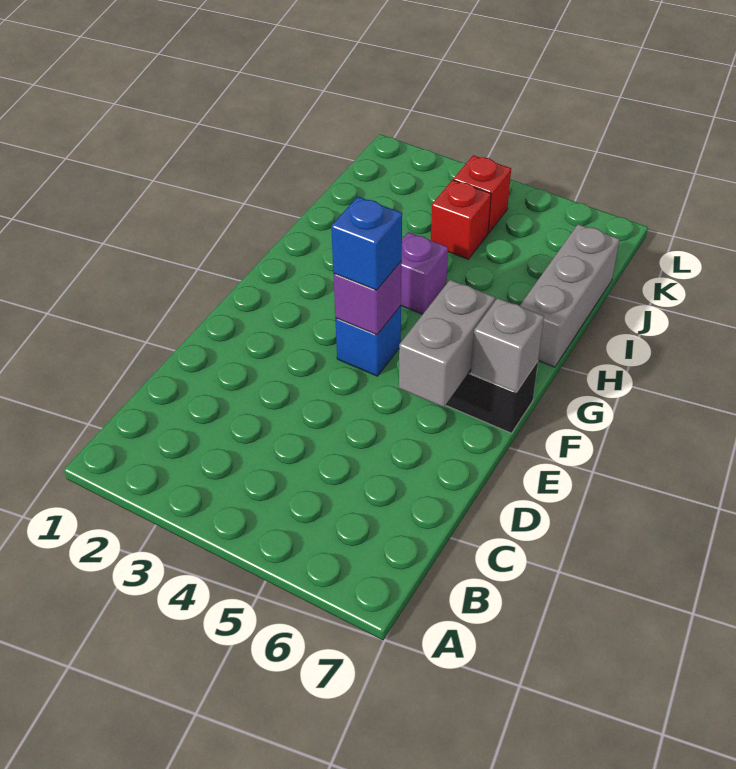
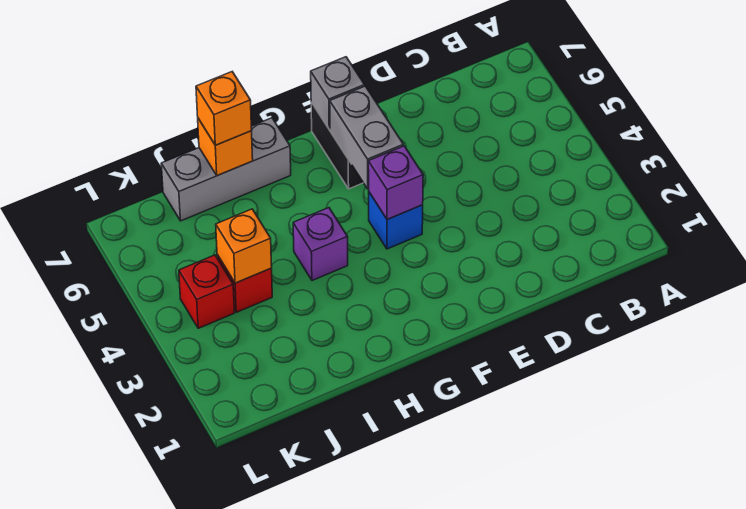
grey brick E6:F6 level 2 -> grey brick F5:F6 level 2
blue brick F4 level 3 -> none
none -> orange brick I7 level 2
none -> orange brick I7 level 3
none -> orange brick J4 level 2

